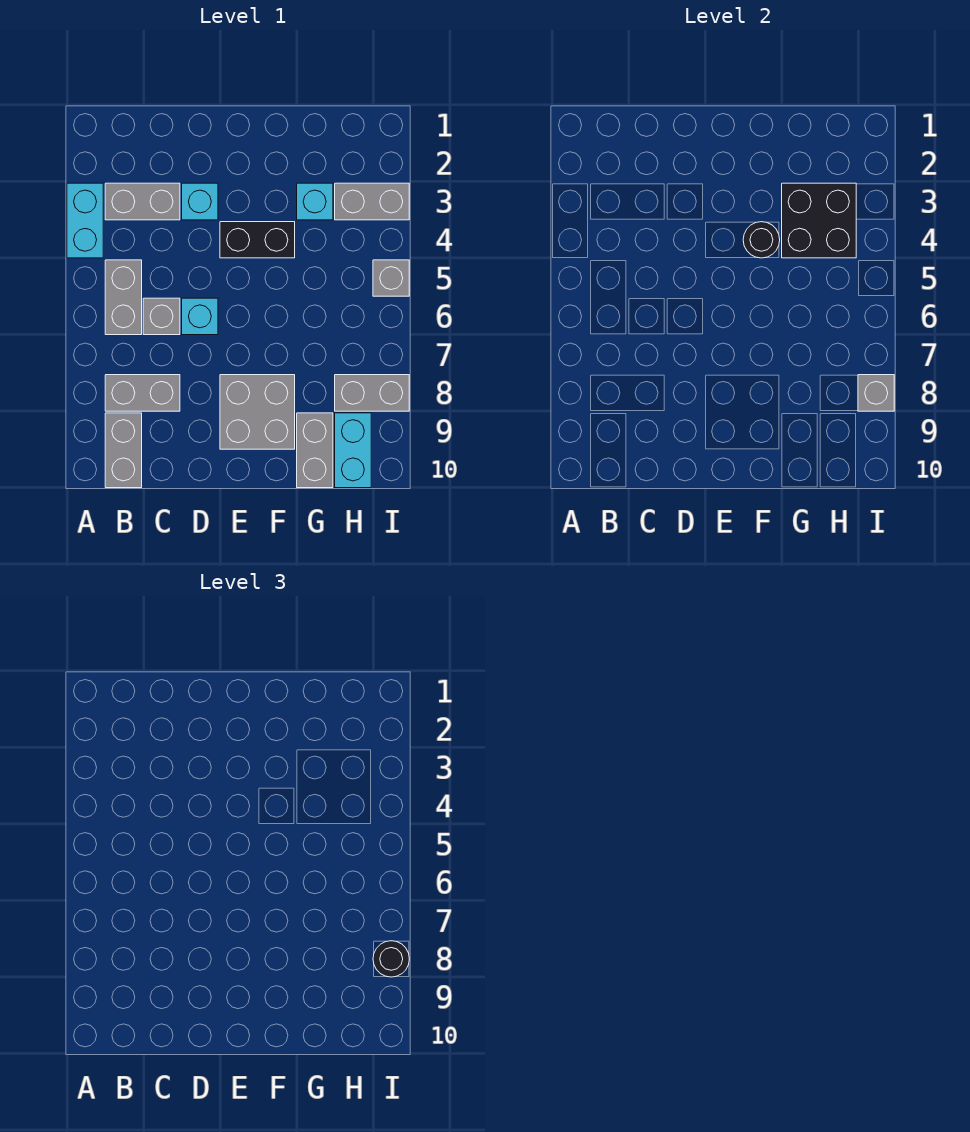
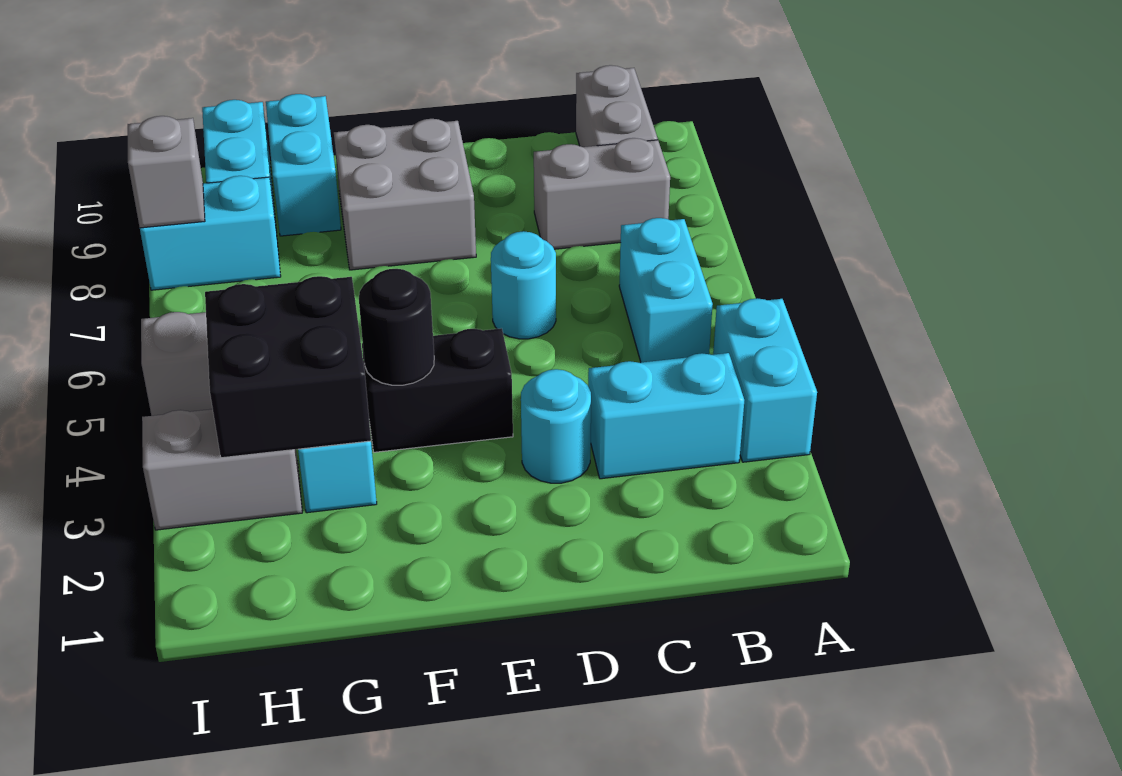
grey brick B3:C3 level 1 -> cyan brick B3:C3 level 1
grey brick B5:B6 level 1 -> cyan brick B5:B6 level 1
grey brick C6 level 1 -> none
cyan brick D3 level 1 -> cyan round brick D3 level 1
cyan brick D6 level 1 -> cyan round brick D6 level 1
grey brick G9:G10 level 1 -> cyan brick G9:G10 level 1
grey brick H8:I8 level 1 -> cyan brick H8:I8 level 1
black round brick I8 level 3 -> none

